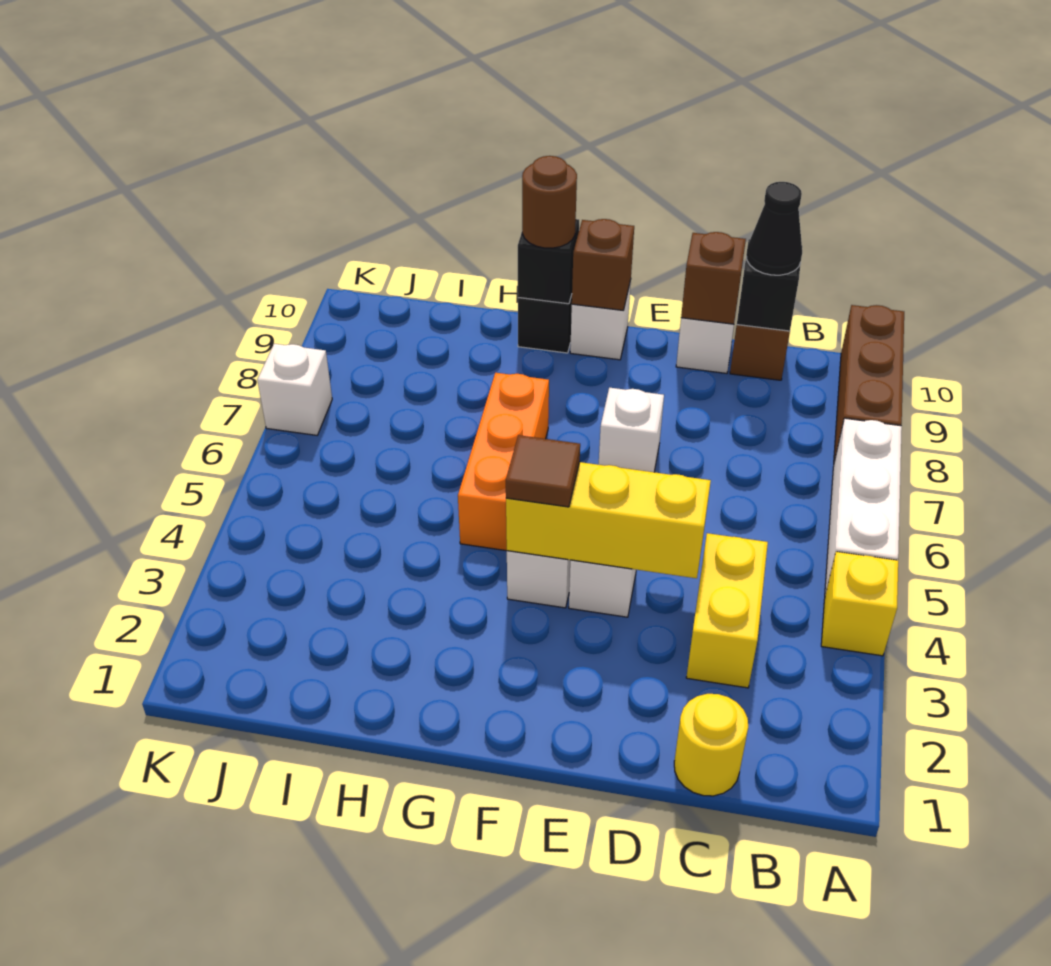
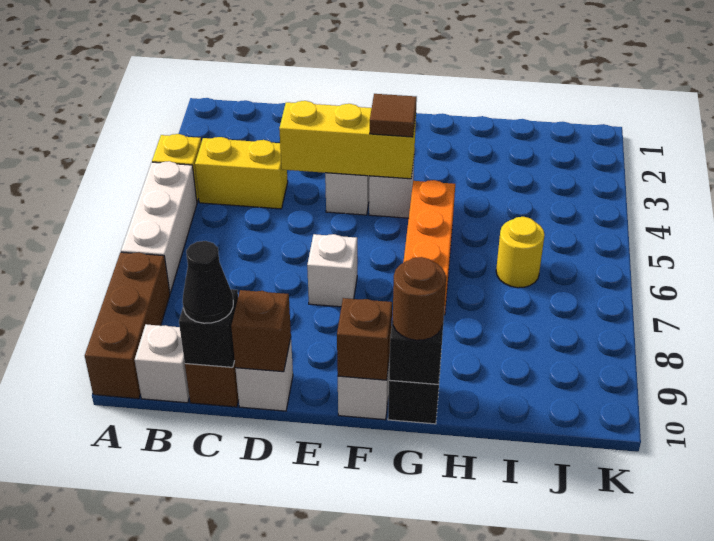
yellow round brick C1 level 1 -> yellow round brick I6 level 1
yellow brick C3:C4 level 1 -> yellow brick B4:C4 level 1
white brick K7 level 1 -> white brick B10 level 1

